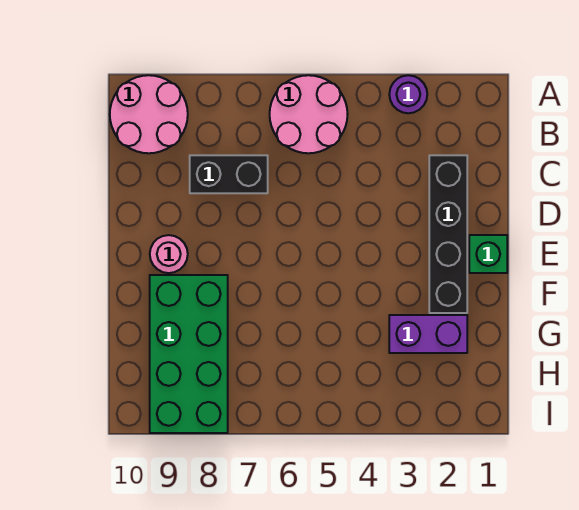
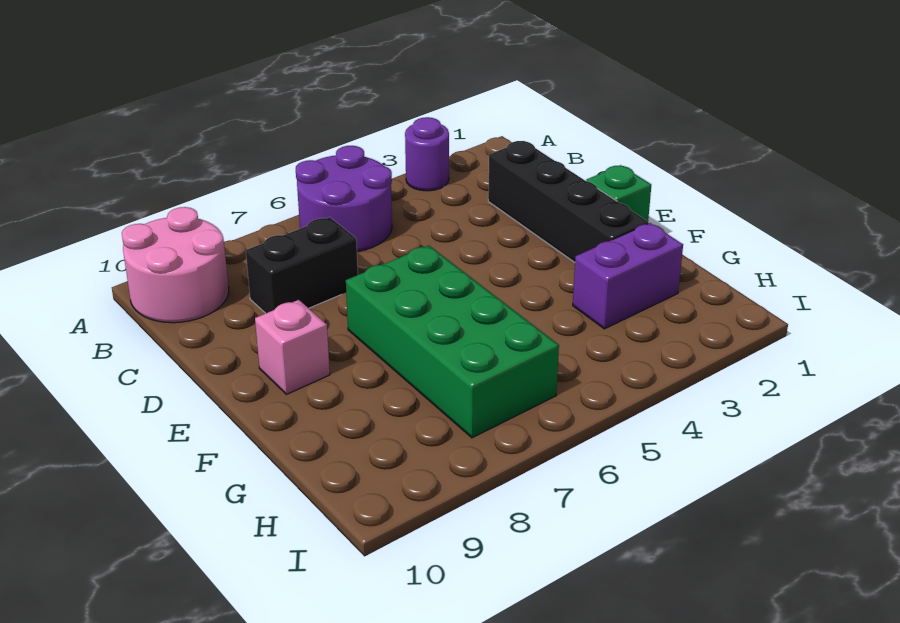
pink round brick A5:B6 level 1 -> purple round brick A5:B6 level 1
pink round brick E9 level 1 -> pink brick E9 level 1
green brick F8:I9 level 1 -> green brick E6:H7 level 1

